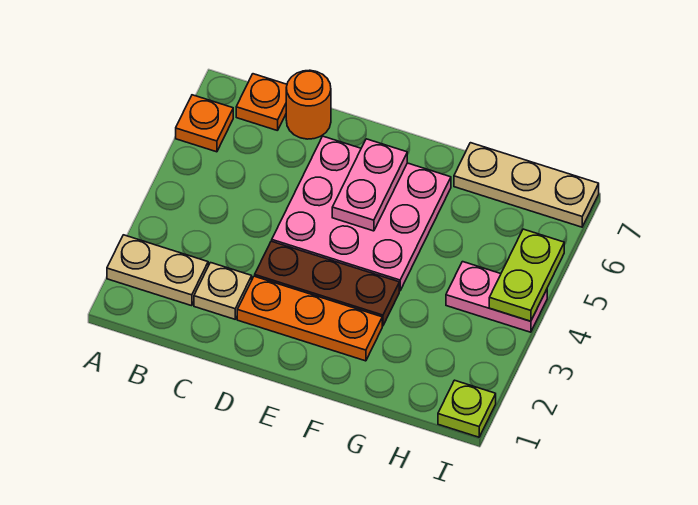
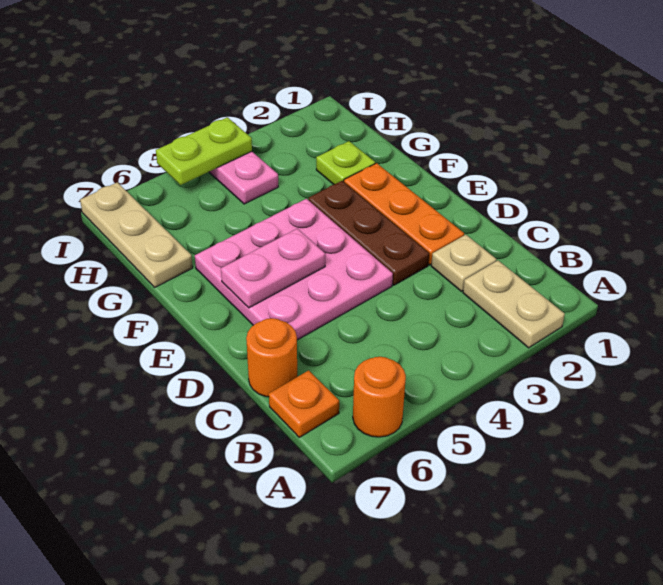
orange plate A6 level 1 -> orange round brick A6 level 1
lime plate I1 level 1 -> lime plate G2 level 1

